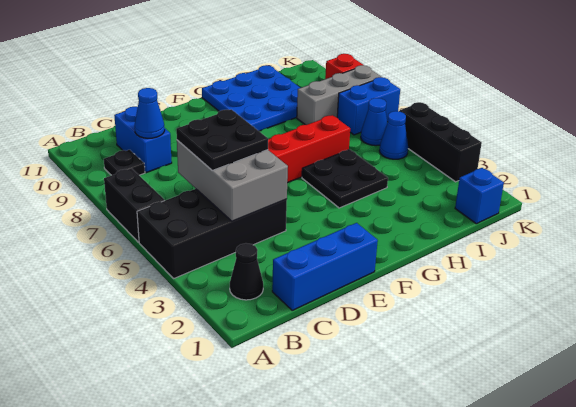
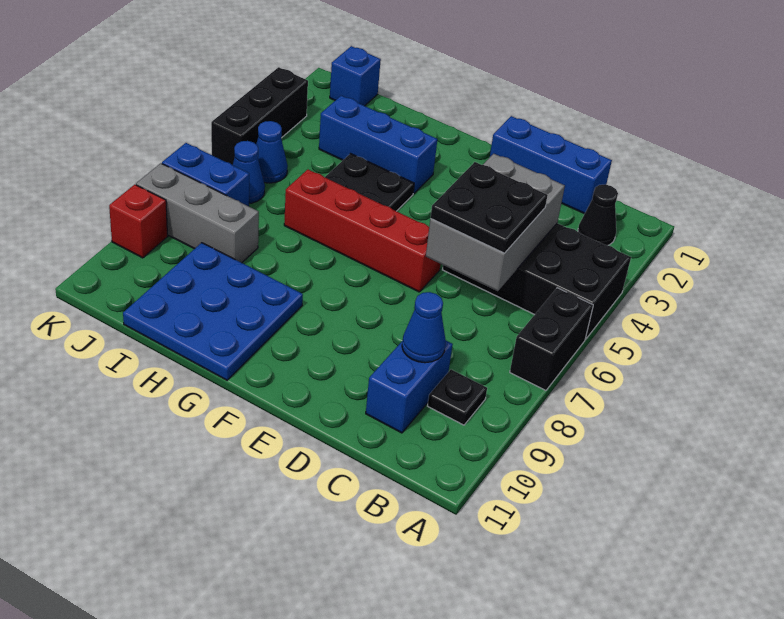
none -> blue brick G3:I3 level 1

